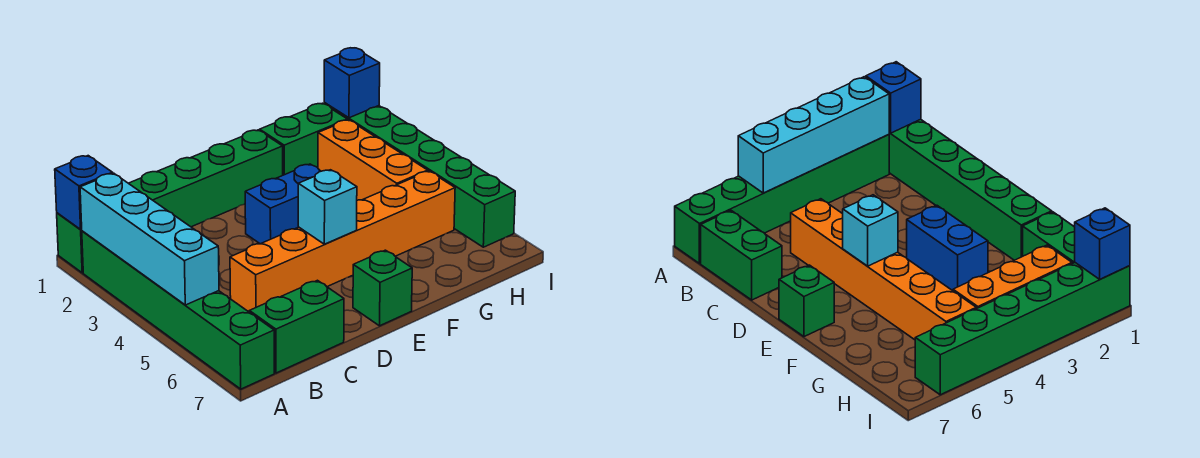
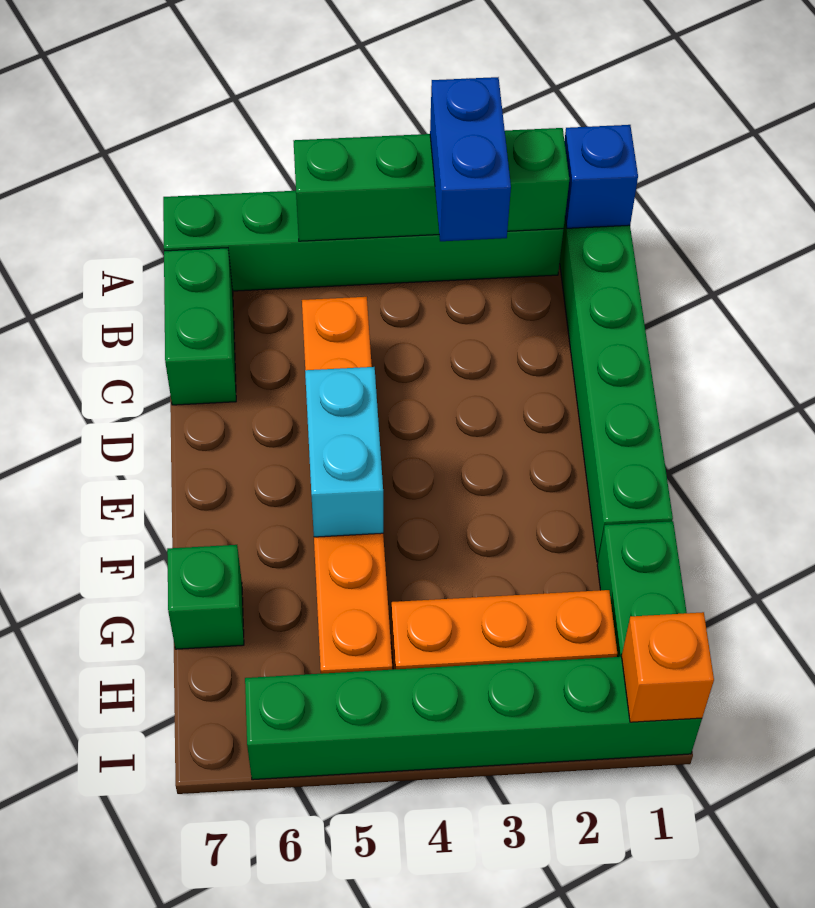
cyan brick A2:A5 level 2 -> green brick A2:A5 level 2
blue brick E3:F3 level 1 -> blue brick A3:B3 level 3
cyan brick E5 level 2 -> cyan brick E5:F5 level 2
green brick E7 level 1 -> green brick G7 level 1
blue brick I1 level 2 -> orange brick I1 level 2

